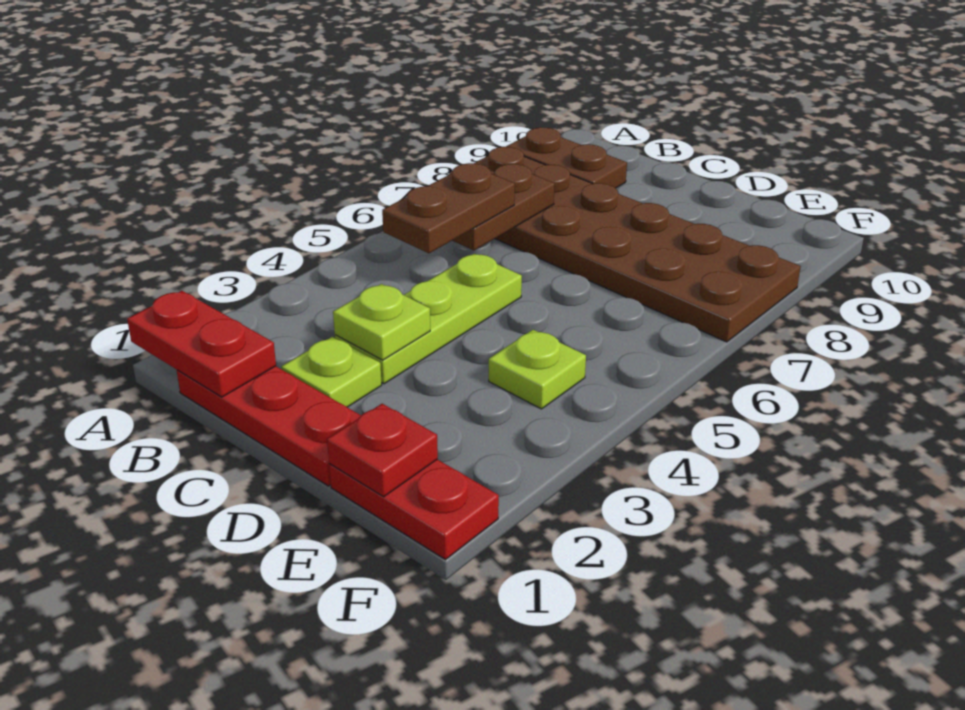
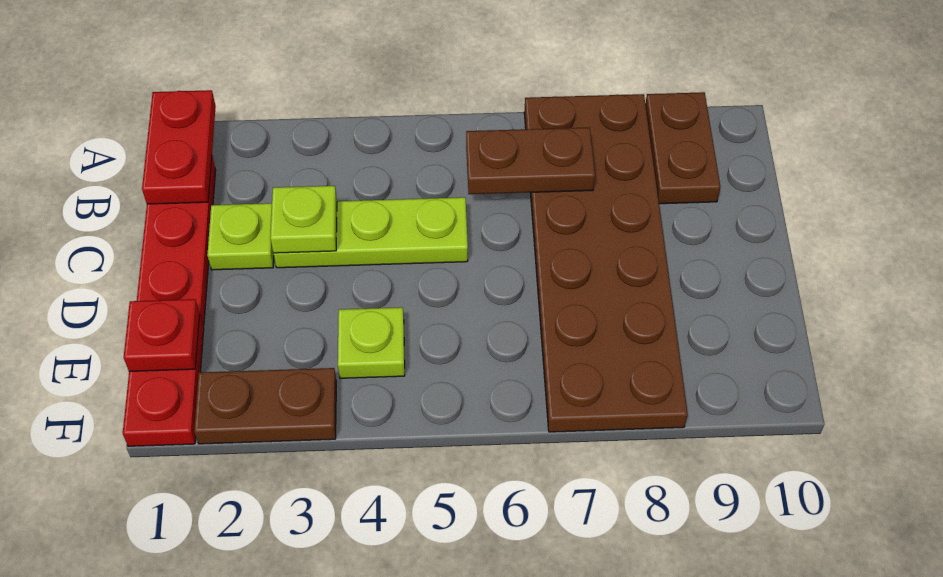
brown plate B5:B6 level 3 -> brown plate F2:F3 level 1

